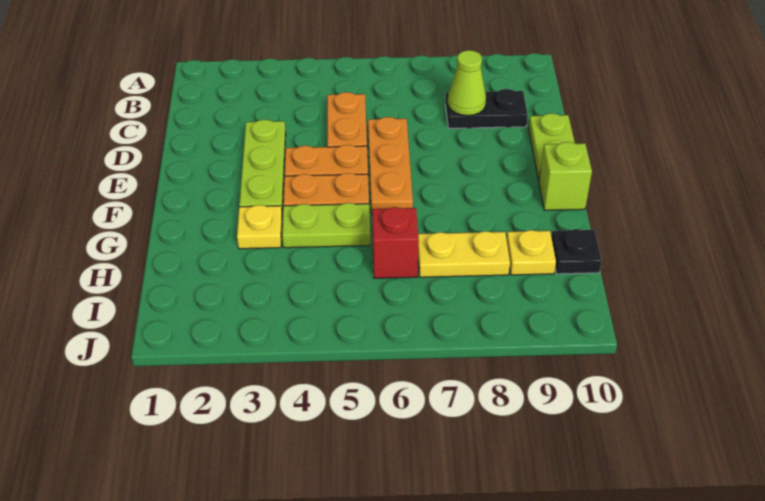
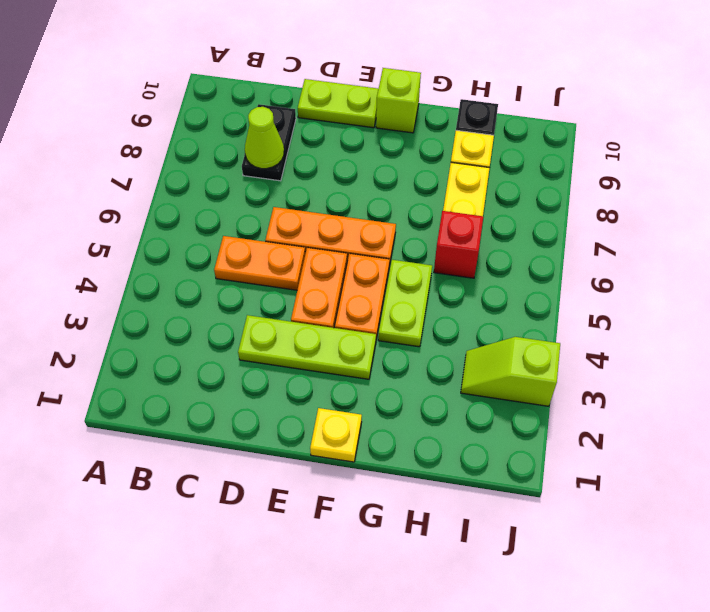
yellow plate G3 level 1 -> yellow plate F1 level 1
none -> lime slope I3:J3 level 1 top J

